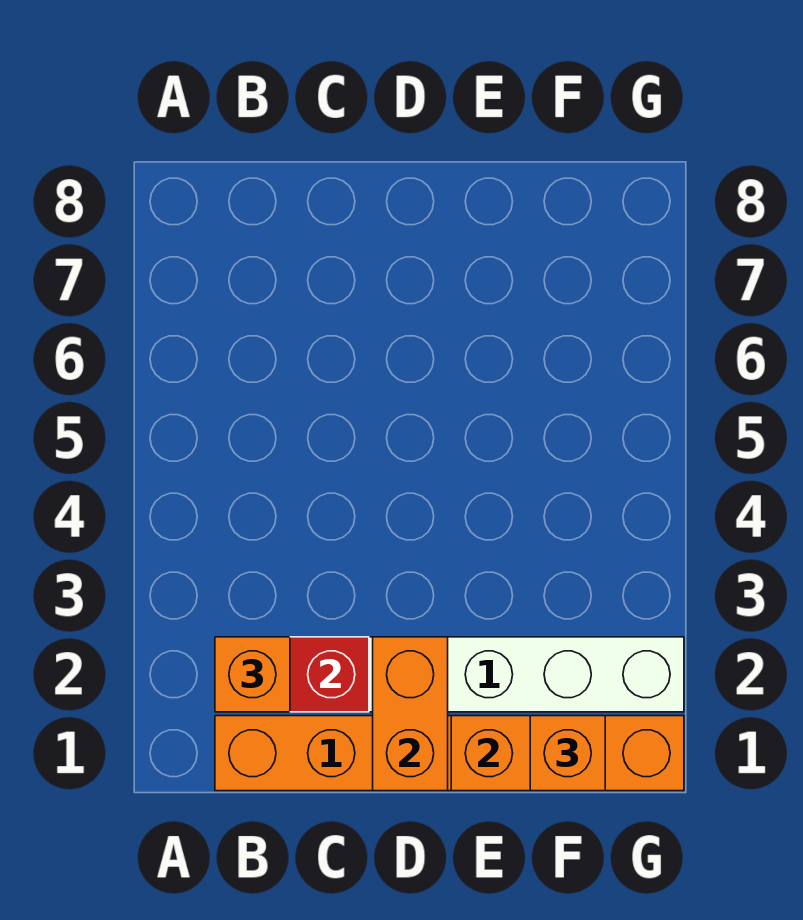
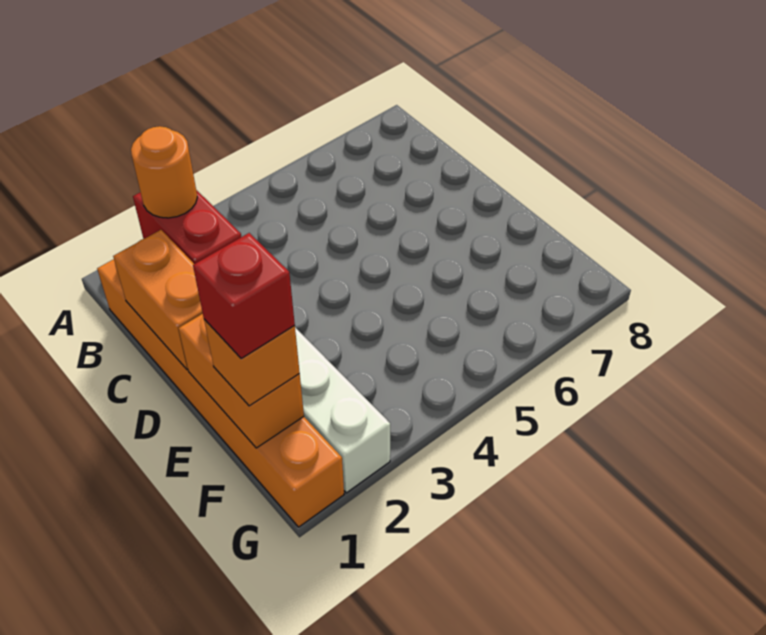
orange brick B2 level 3 -> orange round brick B2 level 3
orange brick D1:D2 level 2 -> orange brick C1:D1 level 2
none -> red brick F1 level 4

